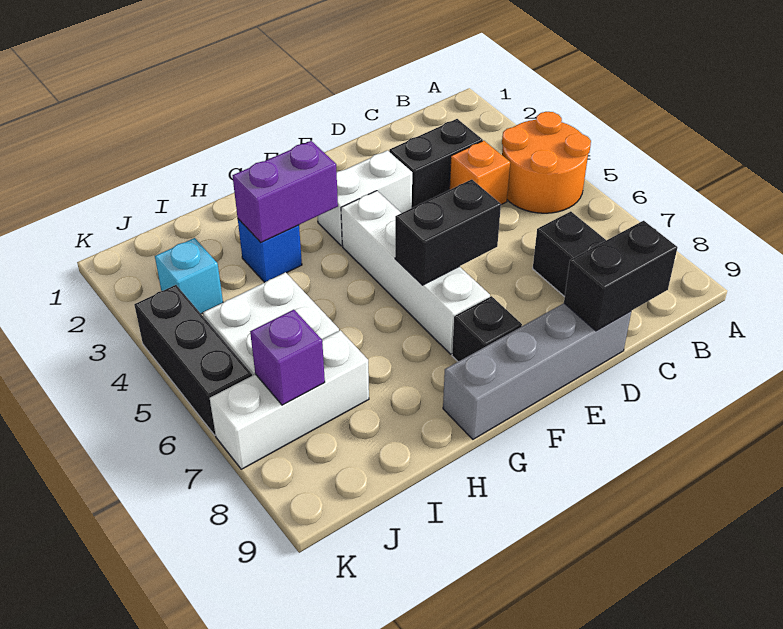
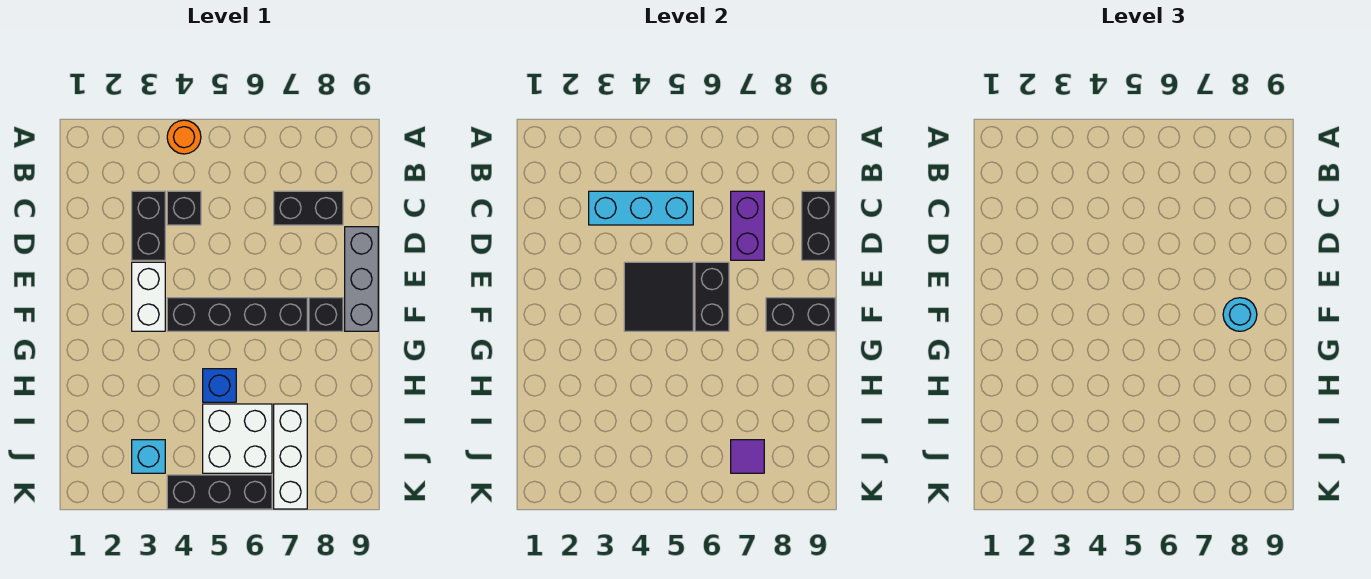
orange round brick A4:B5 level 1 -> orange round brick A4 level 1
none -> cyan brick C3:C5 level 2
orange brick C4 level 1 -> black brick C4 level 1
grey brick D9:G9 level 1 -> grey brick D9:F9 level 1
none -> black tile E4:F5 level 2
white brick F4:F7 level 1 -> black brick F4:F7 level 1
none -> black brick F8:F9 level 2
none -> cyan round brick F8 level 3
purple brick G3:H3 level 2 -> purple brick C7:D7 level 2
blue brick H3 level 1 -> blue brick H5 level 1
purple brick J7 level 2 -> purple tile J7 level 2

